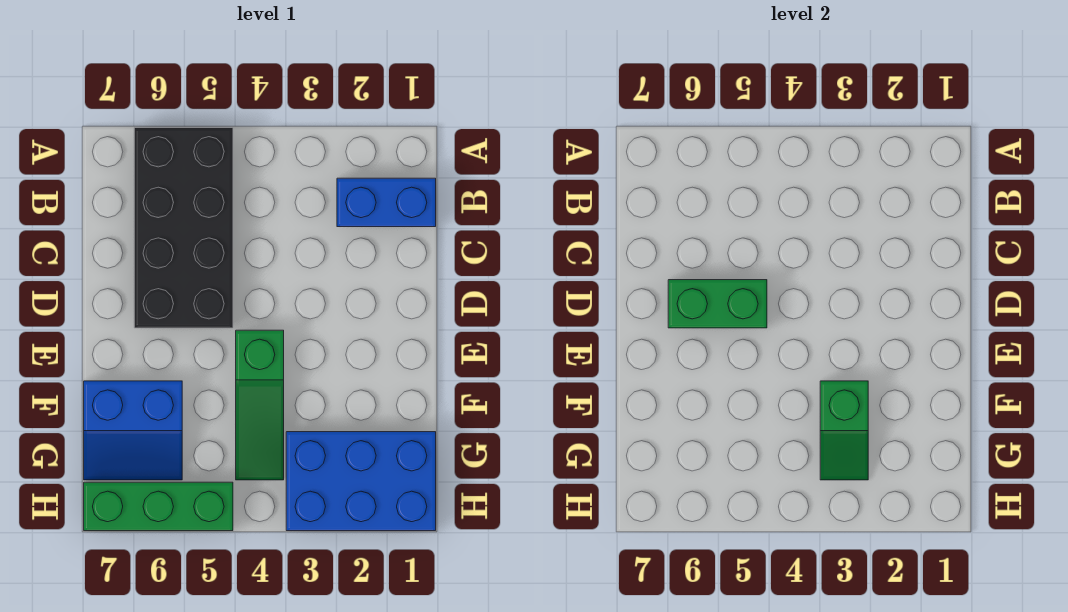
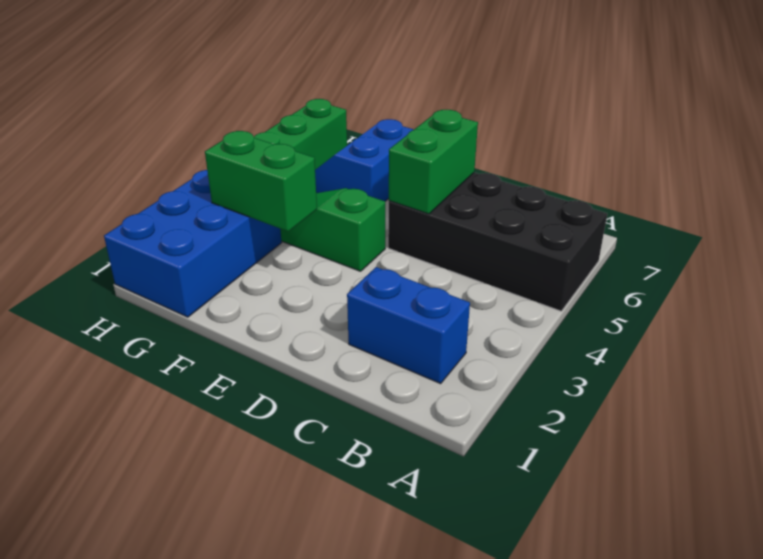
blue brick B1:B2 level 1 -> blue brick B2:C2 level 1
green slope F3:G3 level 2 top F -> green brick F3:G3 level 2

